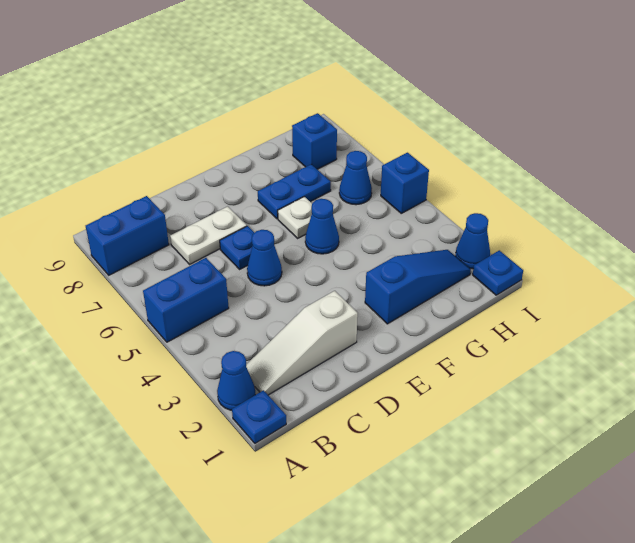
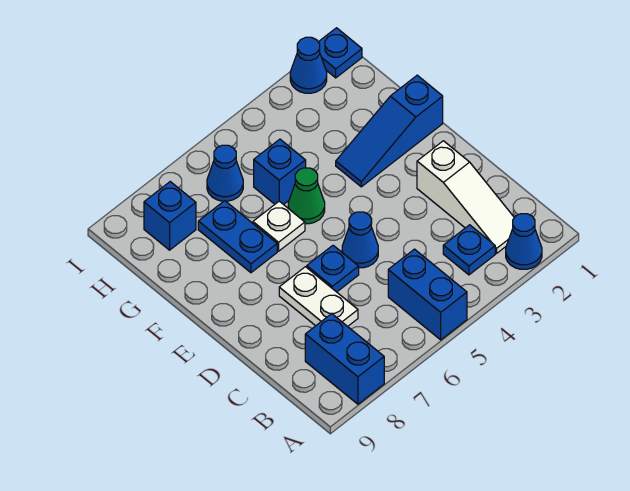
blue plate A1 level 1 -> blue plate B3 level 1
blue slope F2:H2 level 1 top F -> blue slope F1:F3 level 1 top 1
blue cone F5 level 1 -> green cone F5 level 1
blue brick I5 level 1 -> blue brick G5 level 1

